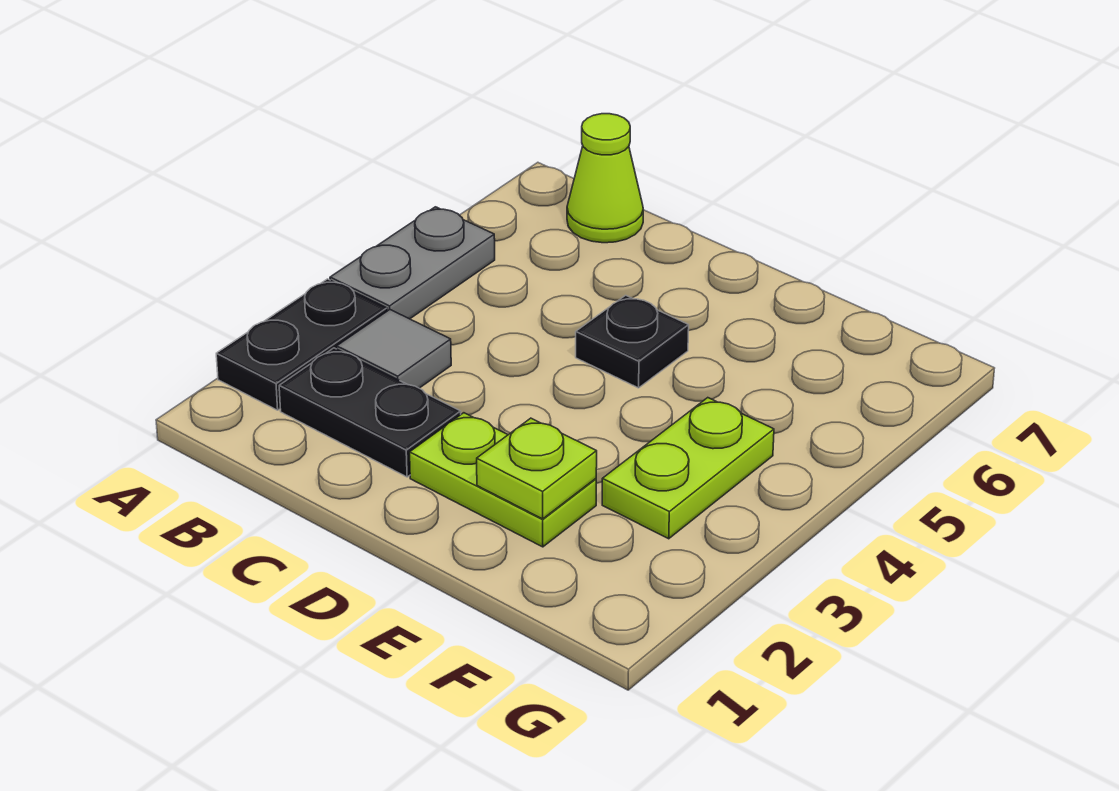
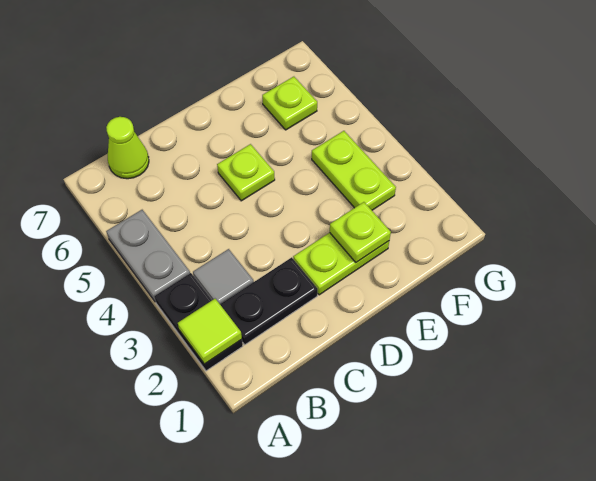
none -> lime tile A2 level 2
black plate D5 level 1 -> lime plate D5 level 1
none -> lime plate F6 level 1

